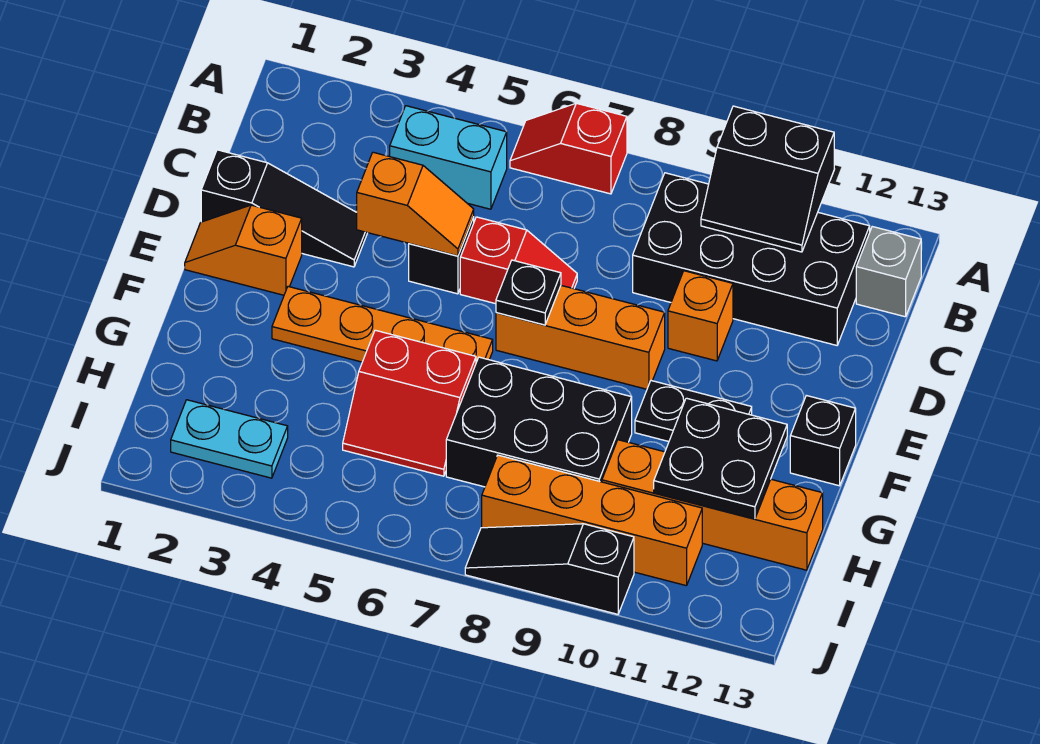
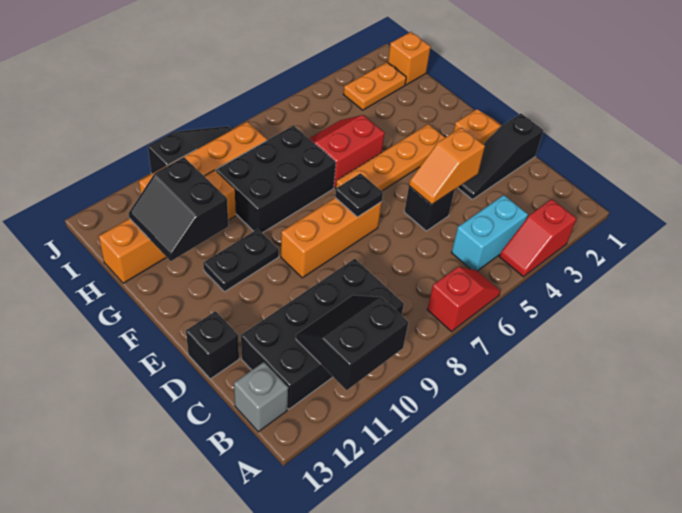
red slope D6:D7 level 1 top 6 -> red slope A3:A4 level 1 top 3
orange brick D10 level 1 -> orange brick I1 level 1
black brick F13 level 1 -> black brick D13 level 1
black plate G11:H12 level 2 -> black slope G11:H12 level 2 top 11
cyan plate I2:I3 level 1 -> orange plate I2:I3 level 1

